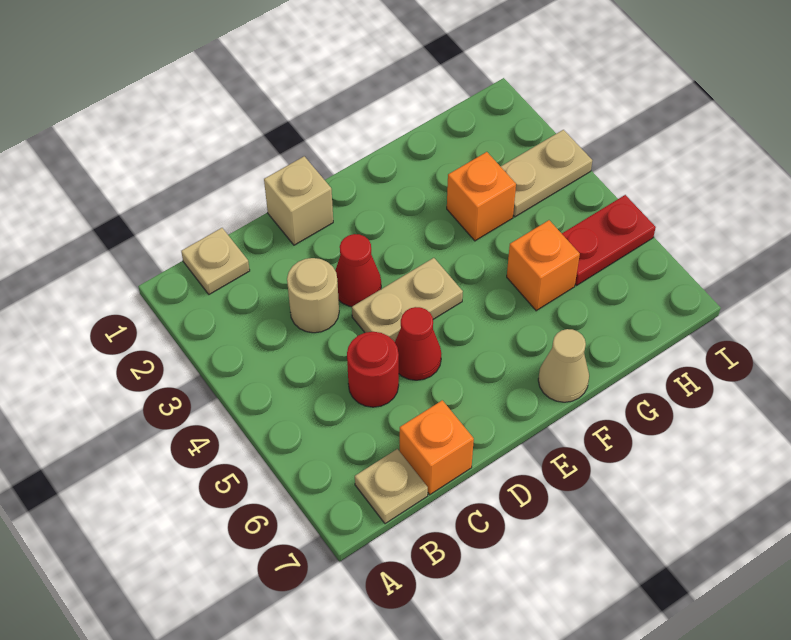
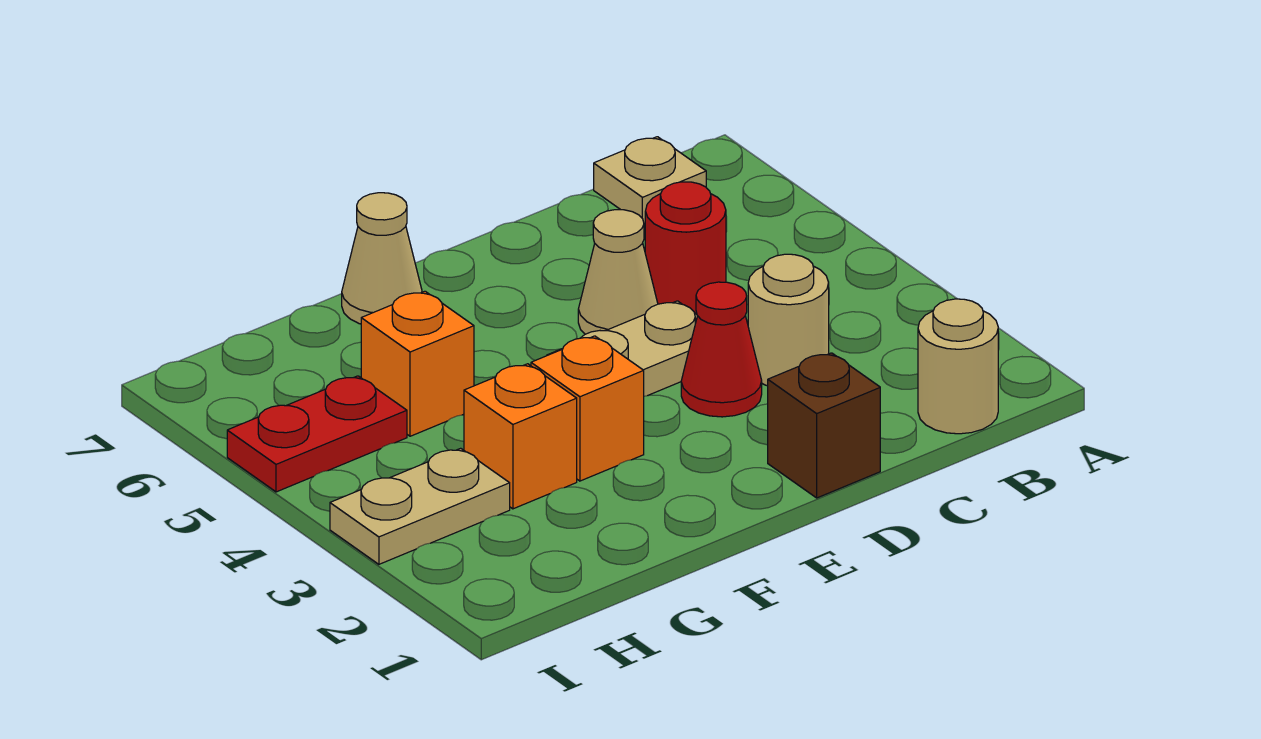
tan plate B1 level 1 -> tan round brick B1 level 1
orange brick C7 level 1 -> orange brick F3 level 1
tan brick D1 level 1 -> brown brick D1 level 1
red cone D5 level 1 -> tan cone D5 level 1

